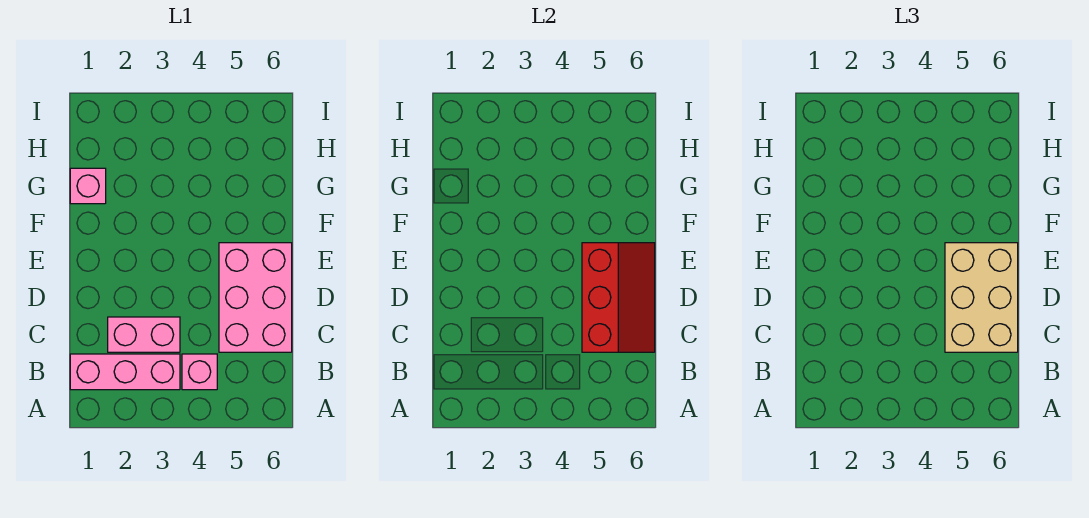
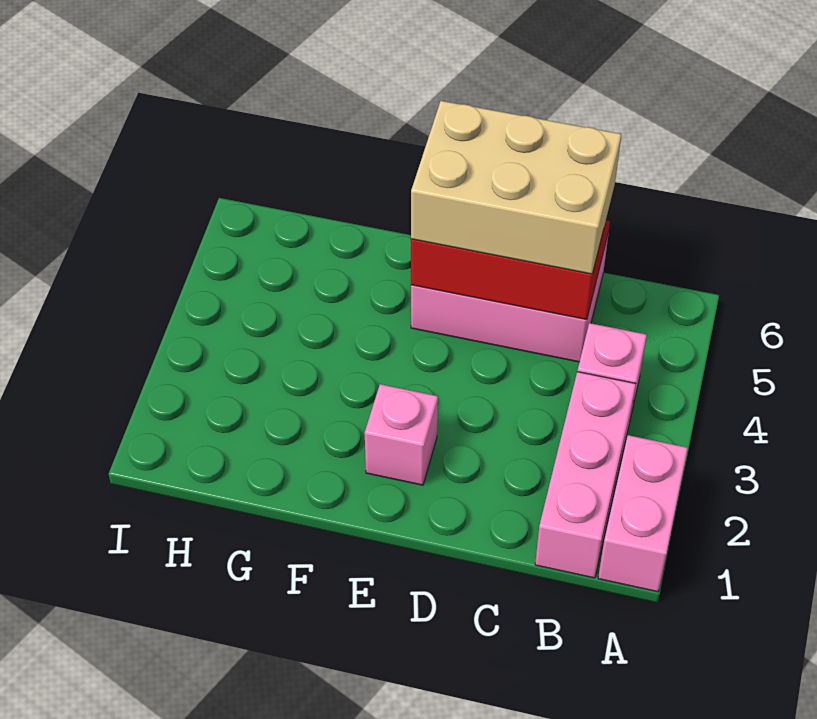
pink brick C2:C3 level 1 -> pink brick A1:A2 level 1
pink brick G1 level 1 -> pink brick E2 level 1

